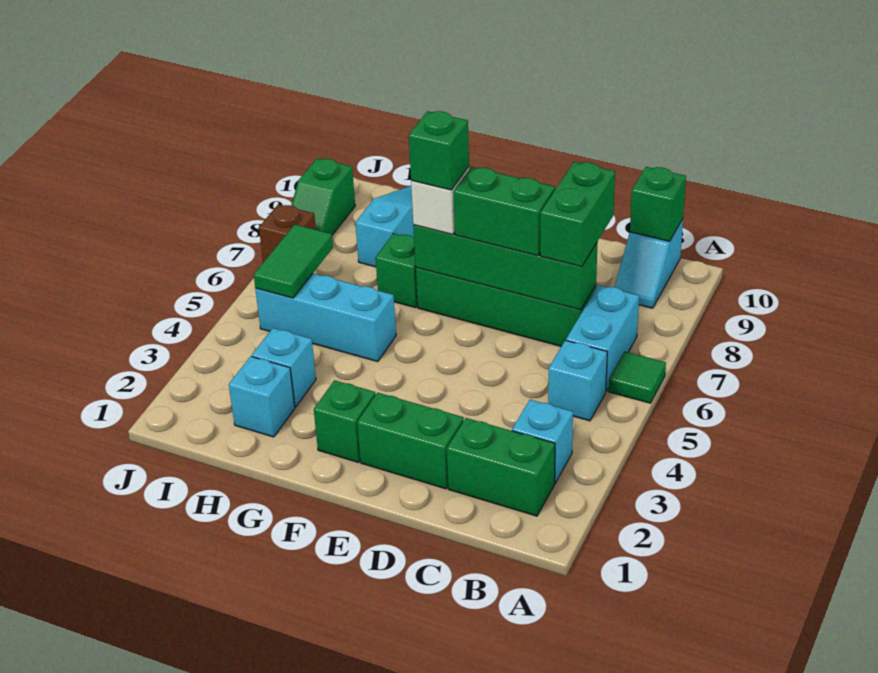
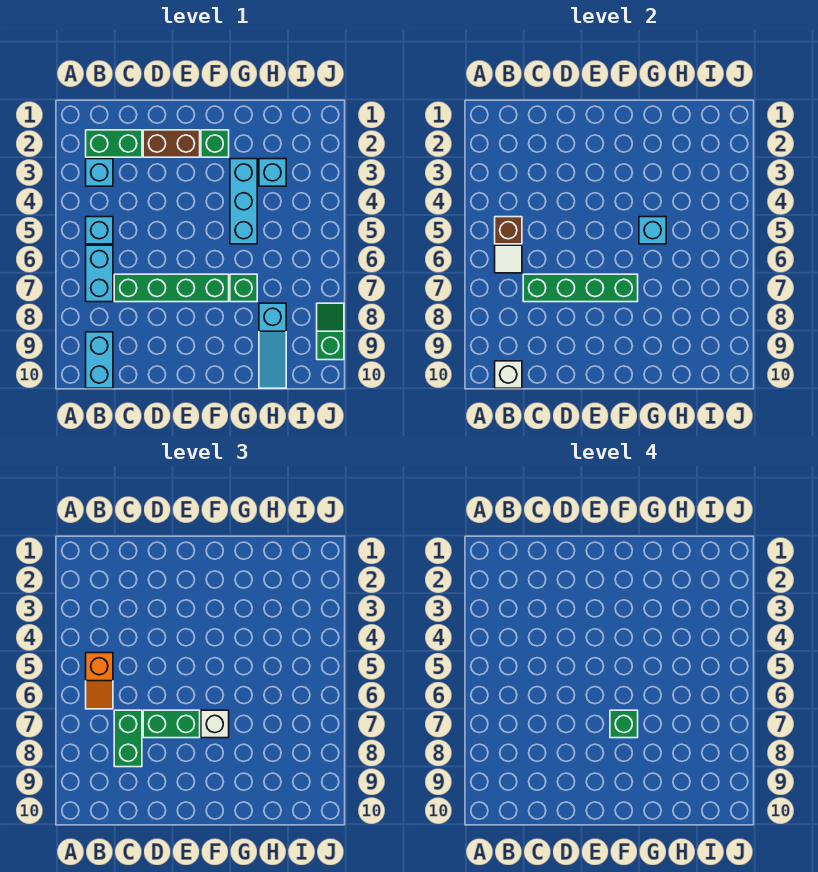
green tile A6 level 1 -> none
none -> orange slope B5:B6 level 3 top 5
none -> white tile B6 level 2
cyan slope B9:B10 level 1 top 10 -> cyan brick B9:B10 level 1
green brick B10 level 2 -> white brick B10 level 2
green brick D2:E2 level 1 -> brown brick D2:E2 level 1
cyan brick G5:I5 level 1 -> cyan brick G3:G5 level 1
cyan brick H2 level 1 -> cyan brick G5 level 2
green tile I5:I6 level 2 -> none
brown brick J7 level 1 -> brown brick B5 level 2

